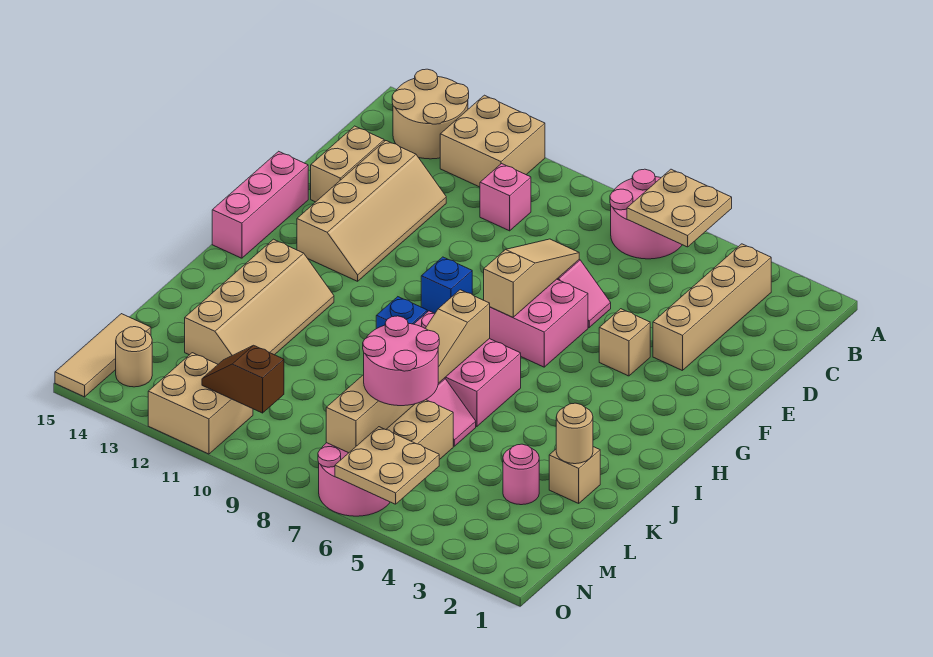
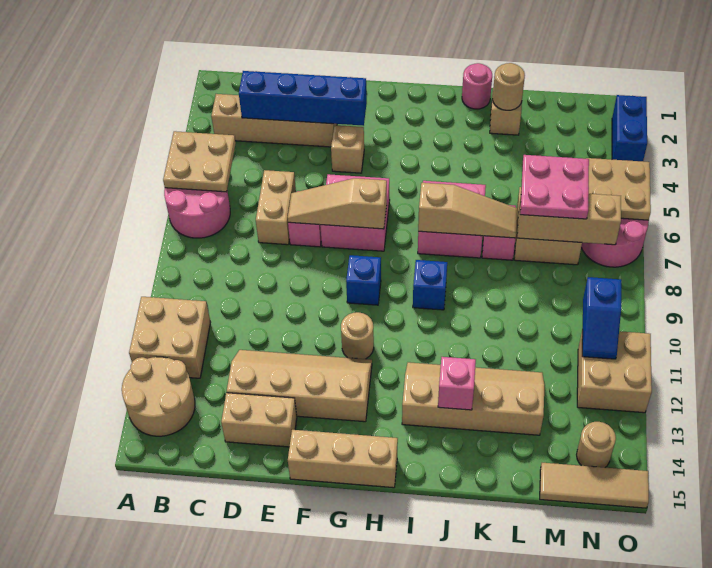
none -> blue brick C3:F3 level 2
pink brick C10 level 1 -> pink brick J13 level 2
none -> tan brick D6:D7 level 1
pink brick F15:H15 level 1 -> tan brick F15:H15 level 1
none -> tan round brick G11 level 1
pink brick I6:J8 level 1 -> pink brick I6:J7 level 1
pink round brick L3 level 1 -> pink round brick J1 level 1
pink round brick L6:M7 level 3 -> pink plate L6:M7 level 3
brown slope N10:N11 level 2 top 10 -> blue slope N10:N11 level 2 top 10
none -> blue brick O2:O3 level 1

